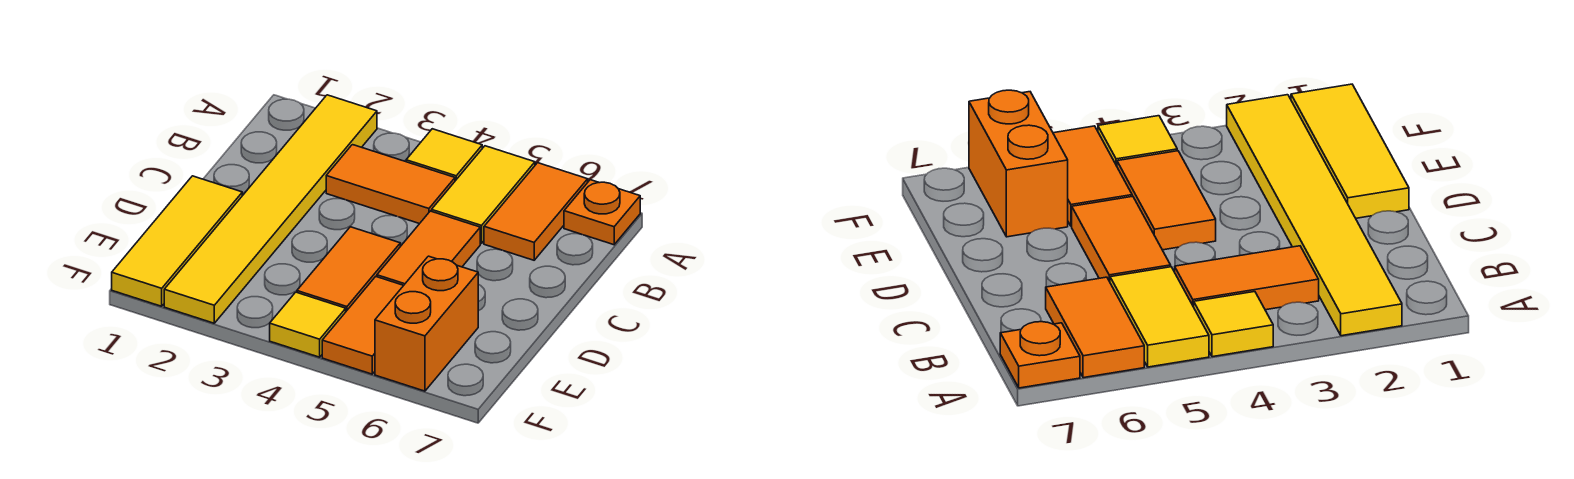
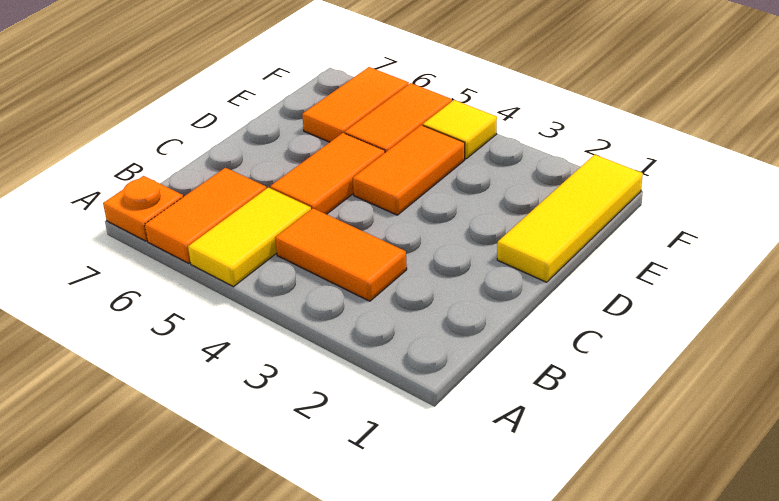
yellow tile A2:F2 level 1 -> none
yellow tile A4 level 1 -> none
orange brick E6:F6 level 1 -> orange tile E6:F6 level 1

